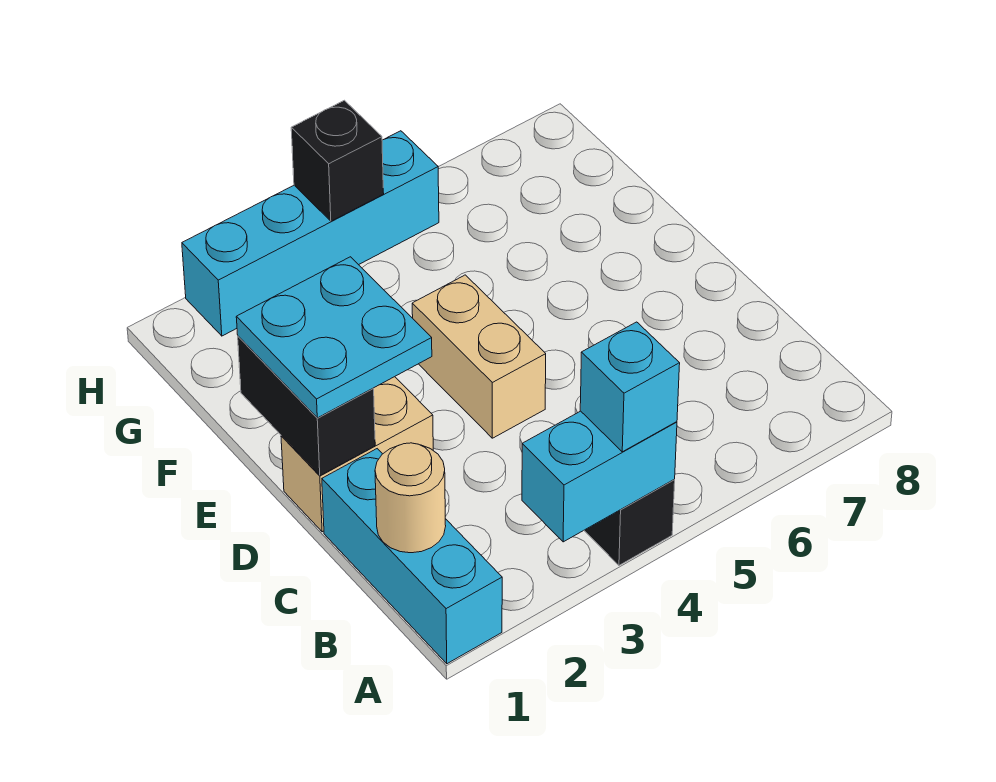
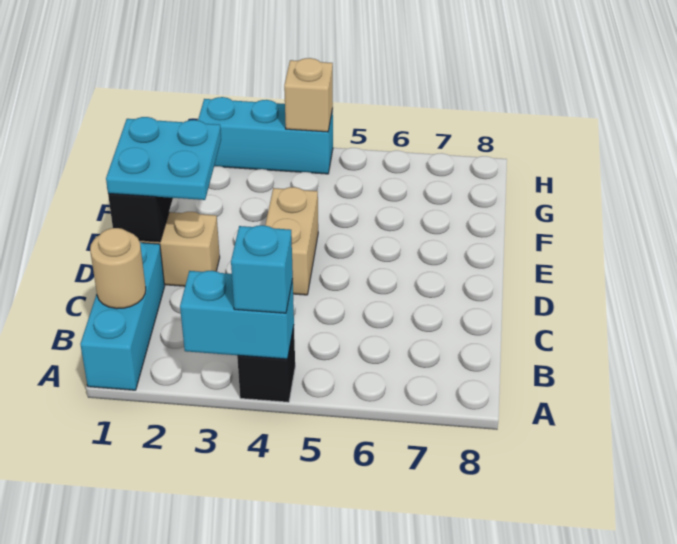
cyan brick H2:H5 level 1 -> cyan brick H2:H4 level 1
black brick H4 level 2 -> tan brick H4 level 2

